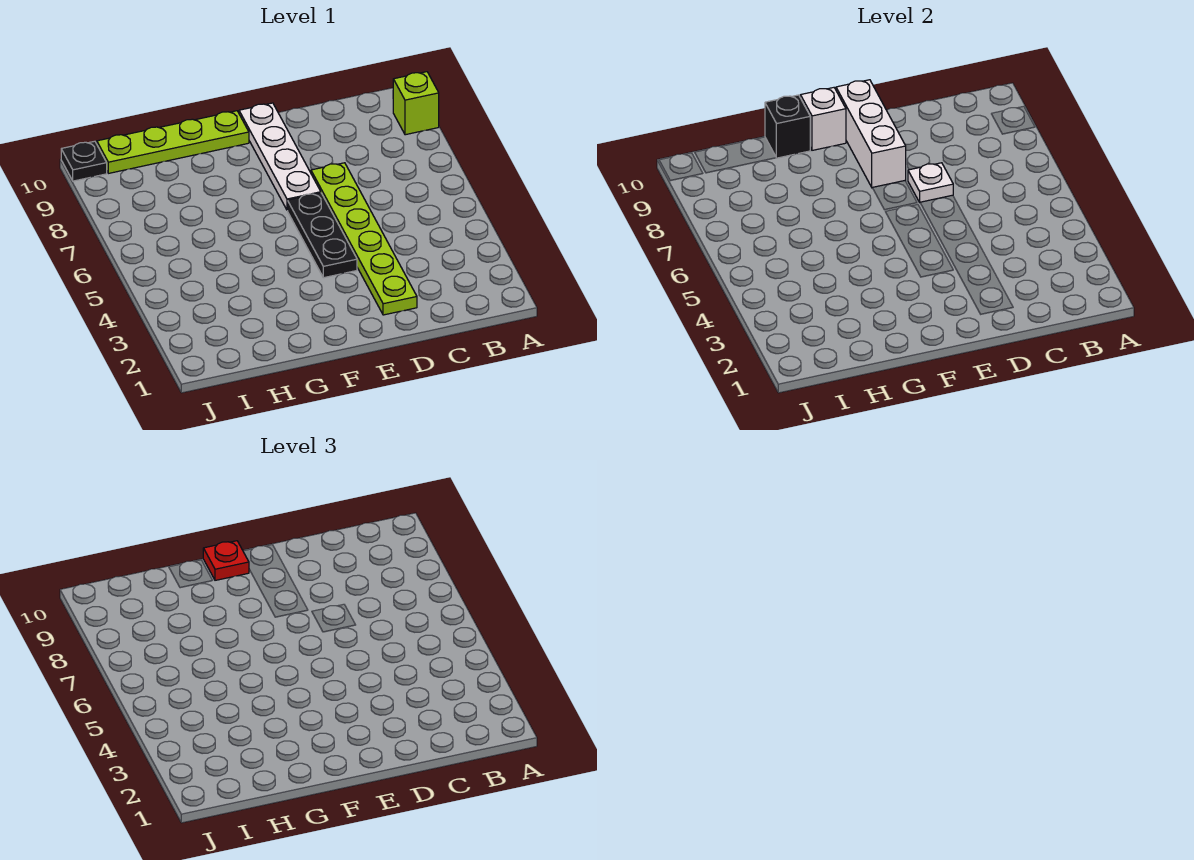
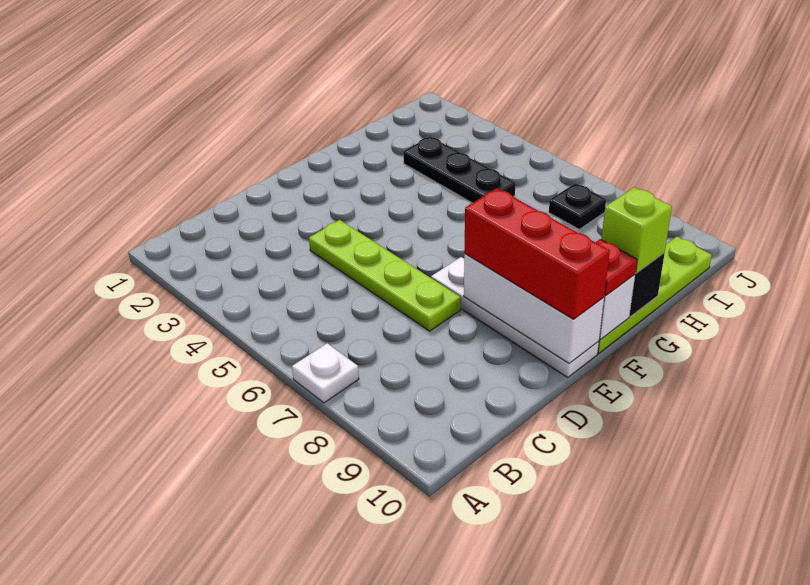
lime brick A9 level 1 -> lime brick G10 level 3
lime plate D2:D7 level 1 -> lime plate D4:D7 level 1
white plate D7 level 2 -> white plate A7 level 1
black plate E4:E6 level 1 -> black plate H3:H5 level 1
none -> red brick E8:E10 level 3
black plate J10 level 1 -> black plate I7 level 1

